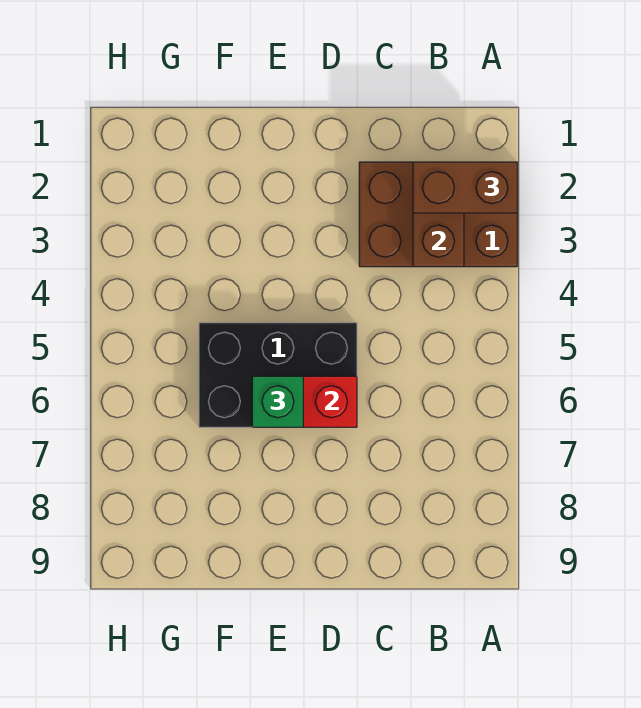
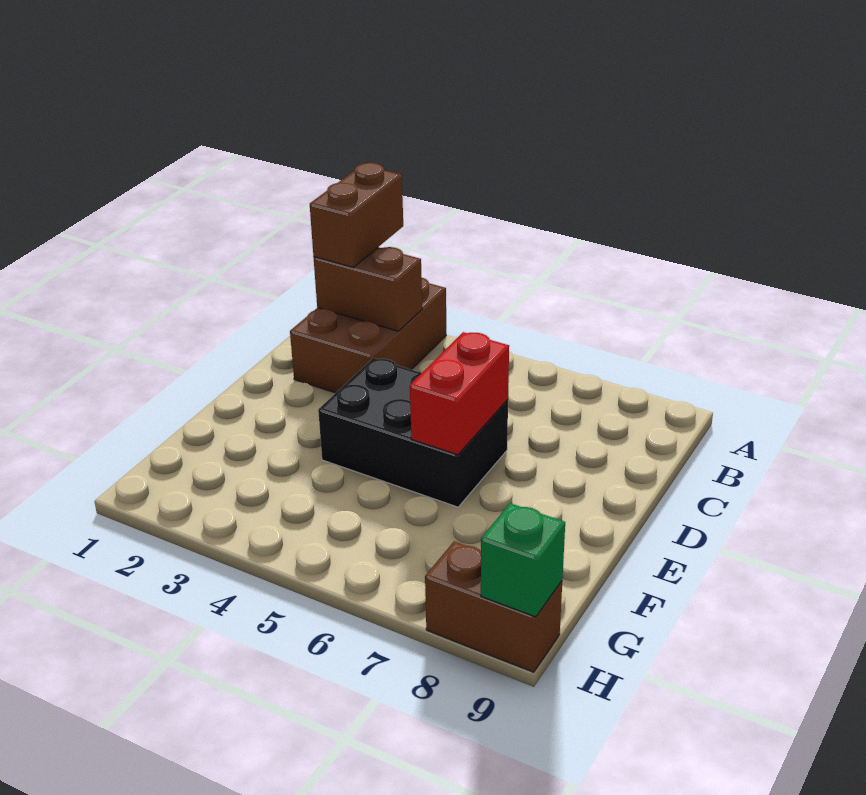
black brick D5:F6 level 1 -> black brick D4:E6 level 1
green brick E6 level 3 -> green brick H9 level 2
none -> brown brick H8:H9 level 1

